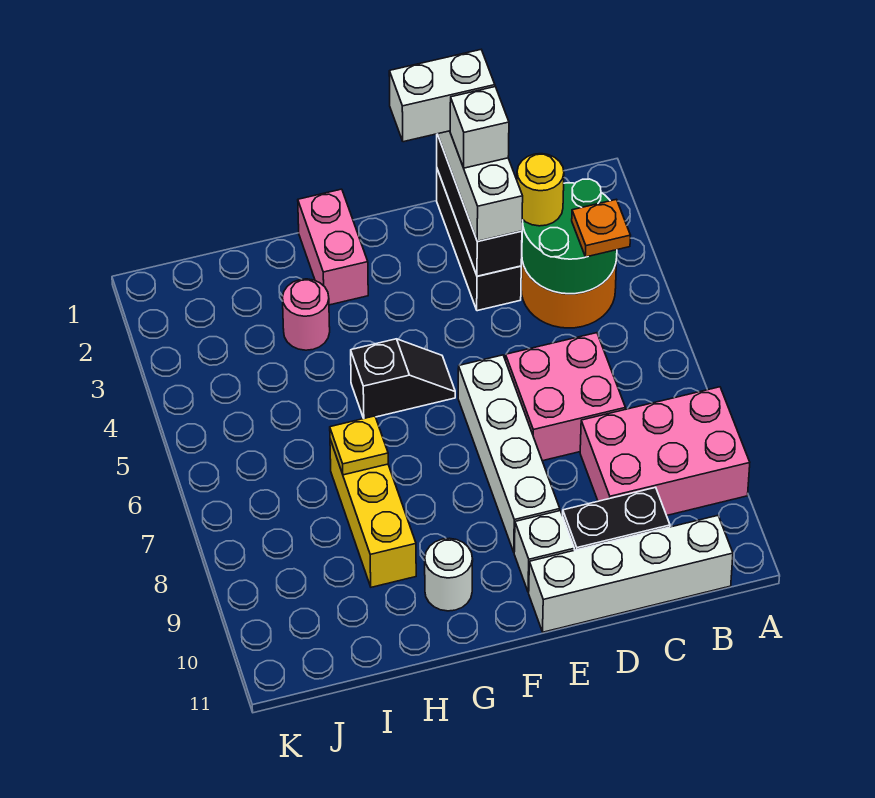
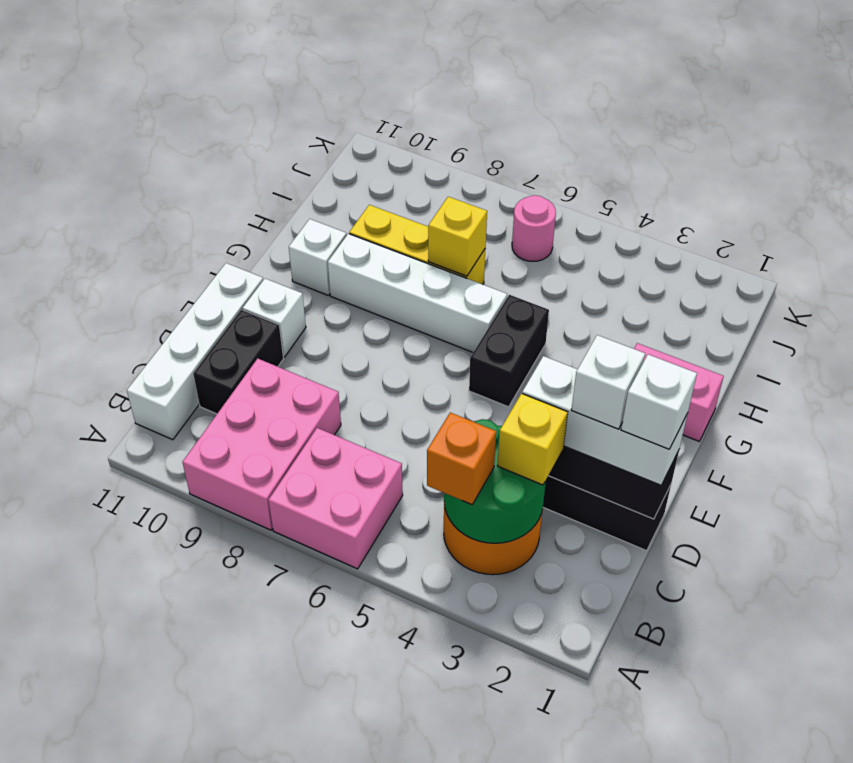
orange plate B4 level 3 -> orange brick B4 level 3
yellow round brick C3 level 3 -> yellow brick C3 level 3
pink brick C6:D7 level 1 -> pink brick A6:B7 level 1
white brick D1:E1 level 4 -> white brick D1 level 4
white brick E6:E9 level 1 -> white brick G6:G9 level 1
black slope F5:G5 level 1 top G -> black brick F5:G5 level 1
white round brick G10 level 1 -> white brick G10 level 1
pink round brick H3 level 1 -> pink round brick J6 level 1
yellow plate H7 level 2 -> yellow brick H7 level 2

